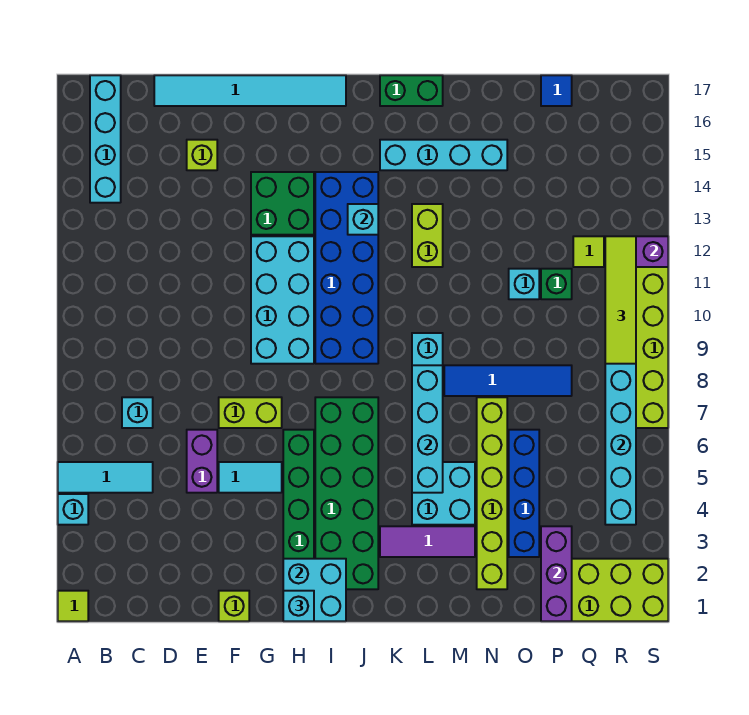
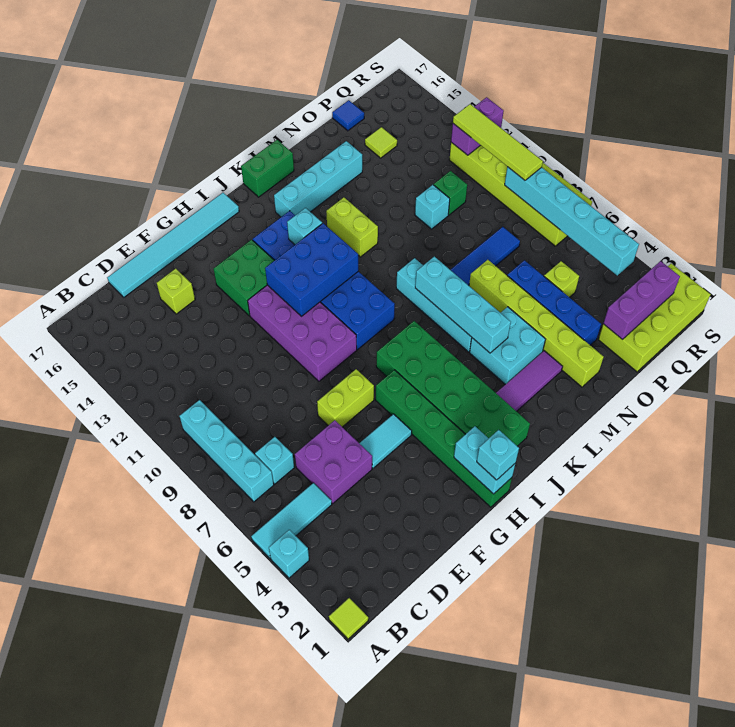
cyan brick B14:B17 level 1 -> cyan brick B7:B10 level 1
purple brick E5:E6 level 1 -> purple brick D5:E6 level 1
lime brick F1 level 1 -> lime brick P5 level 1
cyan brick G9:H12 level 1 -> purple brick G9:H12 level 1
cyan brick H1:I2 level 2 -> cyan brick H1:H2 level 2
none -> blue brick H11:J12 level 2
purple brick P1:P3 level 2 -> purple brick P2:R2 level 2
lime tile Q12 level 1 -> lime tile P15 level 1

